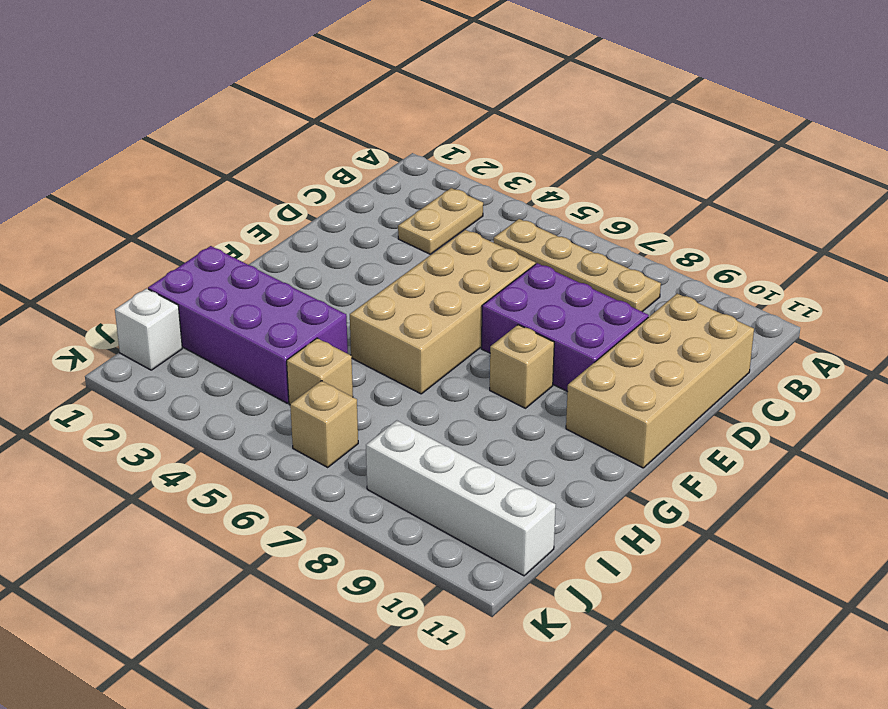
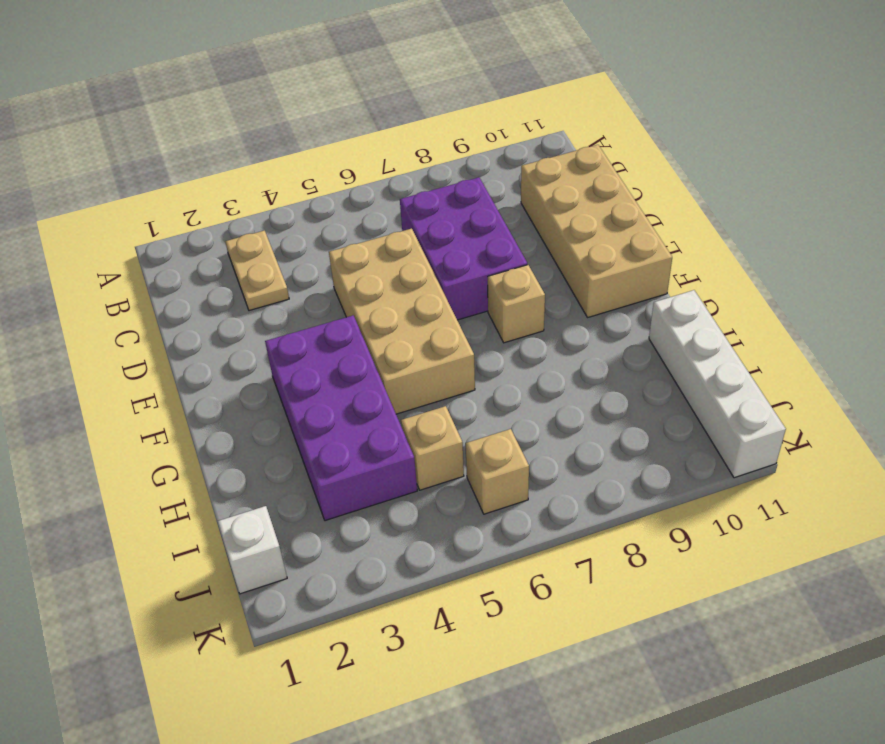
tan plate B5:B8 level 1 -> none
purple brick D7:E9 level 1 -> purple brick C7:E8 level 1
purple brick H1:I4 level 1 -> purple brick F3:I4 level 1
white brick J8:J11 level 1 -> white brick H11:K11 level 1

